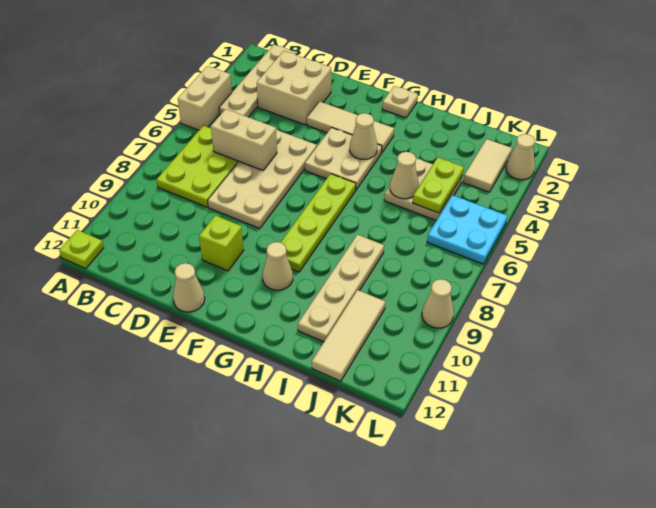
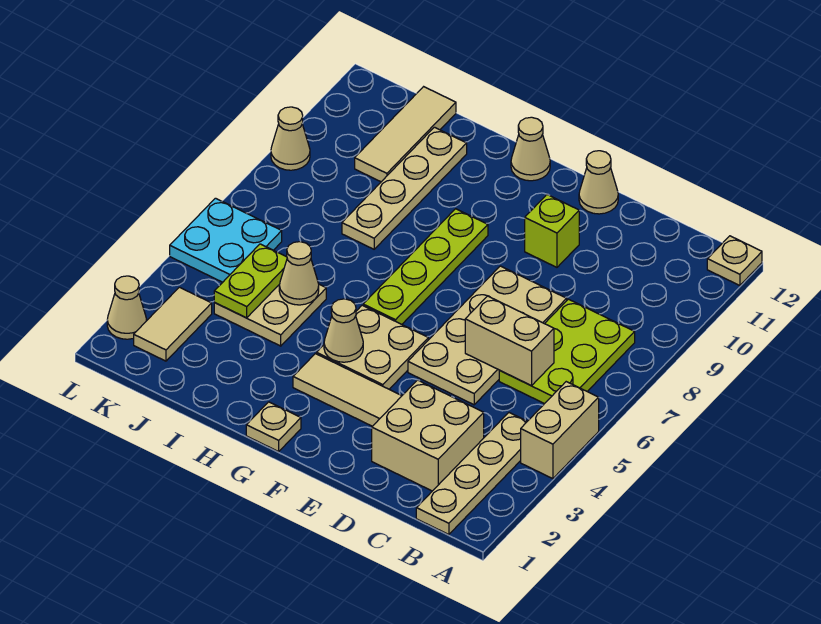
lime plate A12 level 1 -> tan plate A12 level 1
tan cone G10 level 1 -> tan cone G12 level 1

